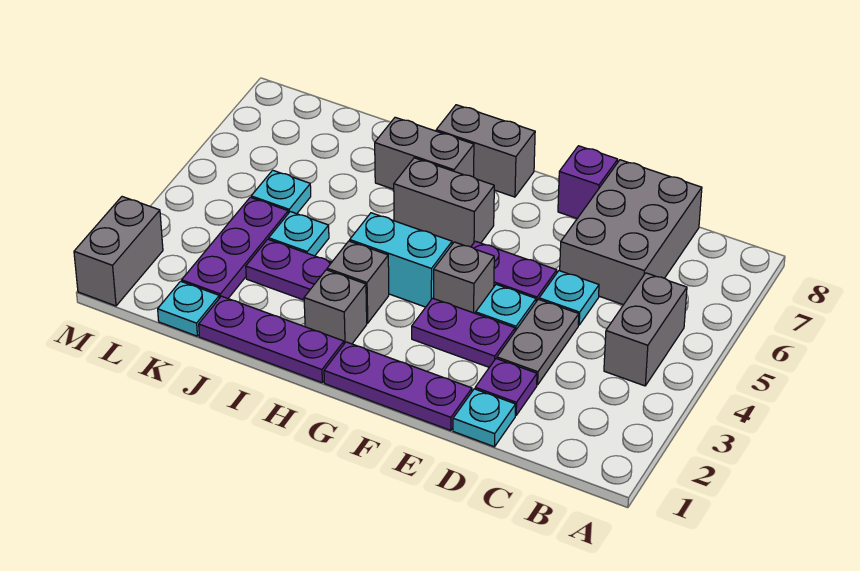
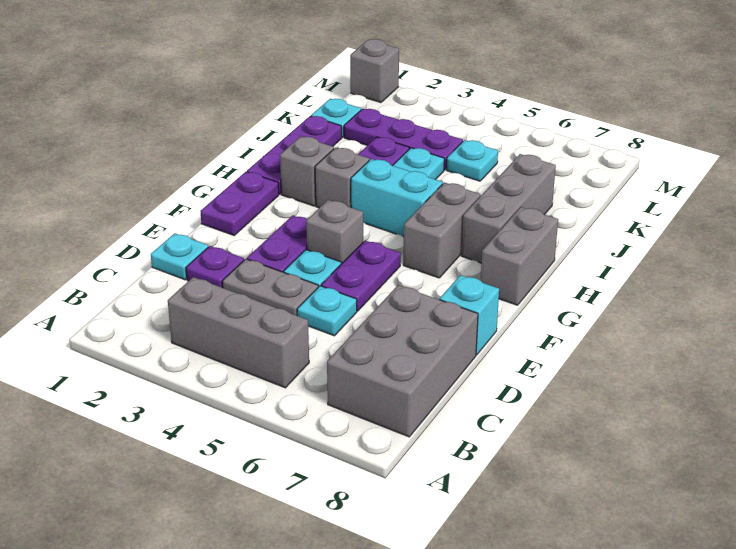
grey brick B4:B5 level 1 -> grey brick B3:B5 level 1
grey brick C6:D8 level 1 -> grey brick B7:D8 level 1
purple plate E1:G1 level 1 -> purple plate F1:G1 level 1
purple brick E8 level 1 -> cyan brick E8 level 1
cyan brick G4:H4 level 1 -> cyan brick H4:H5 level 1
grey brick H7:I7 level 1 -> grey brick H7:J7 level 1
grey brick M1:M2 level 1 -> grey brick M1 level 1

